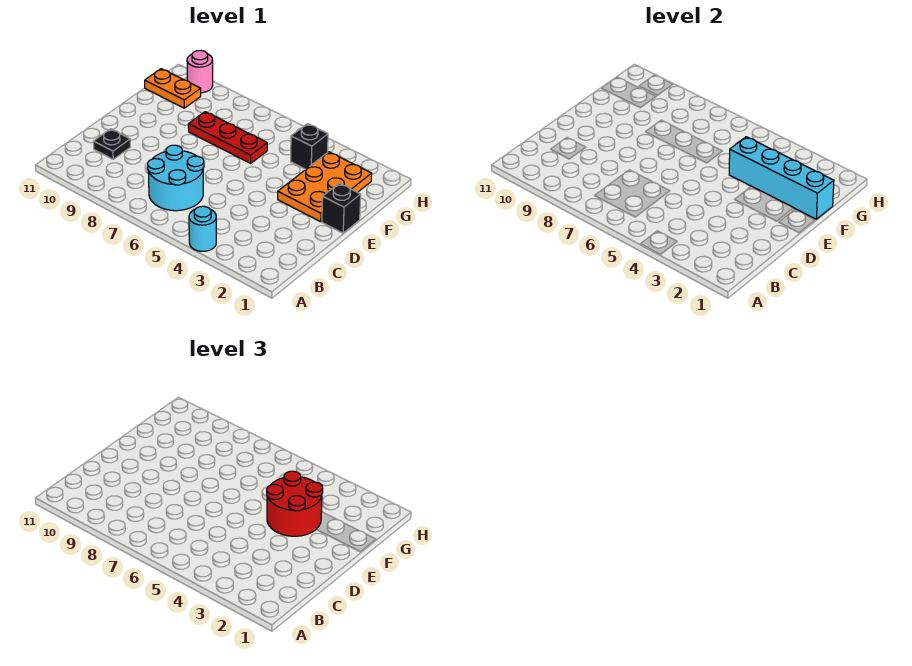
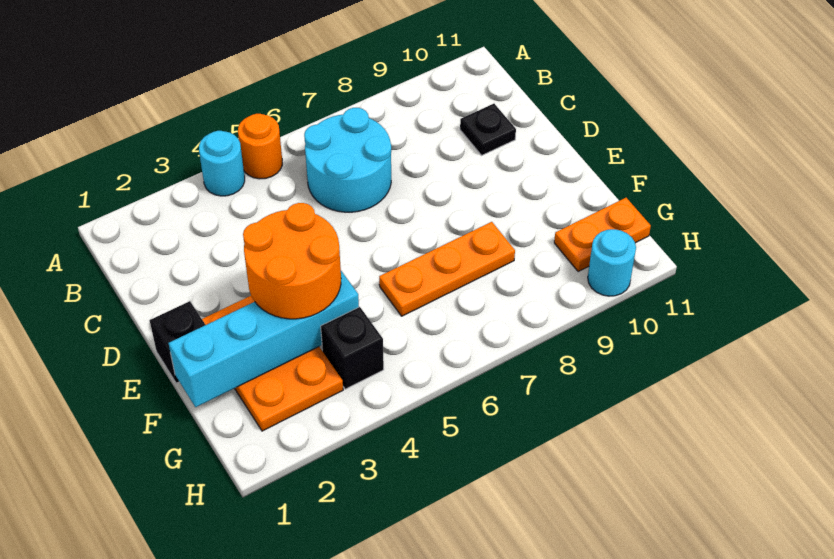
none -> orange round brick A5 level 1
red round brick E3:F4 level 3 -> orange round brick E3:F4 level 3
red plate F6:F8 level 1 -> orange plate F6:F8 level 1
pink round brick H10 level 1 -> cyan round brick H10 level 1

